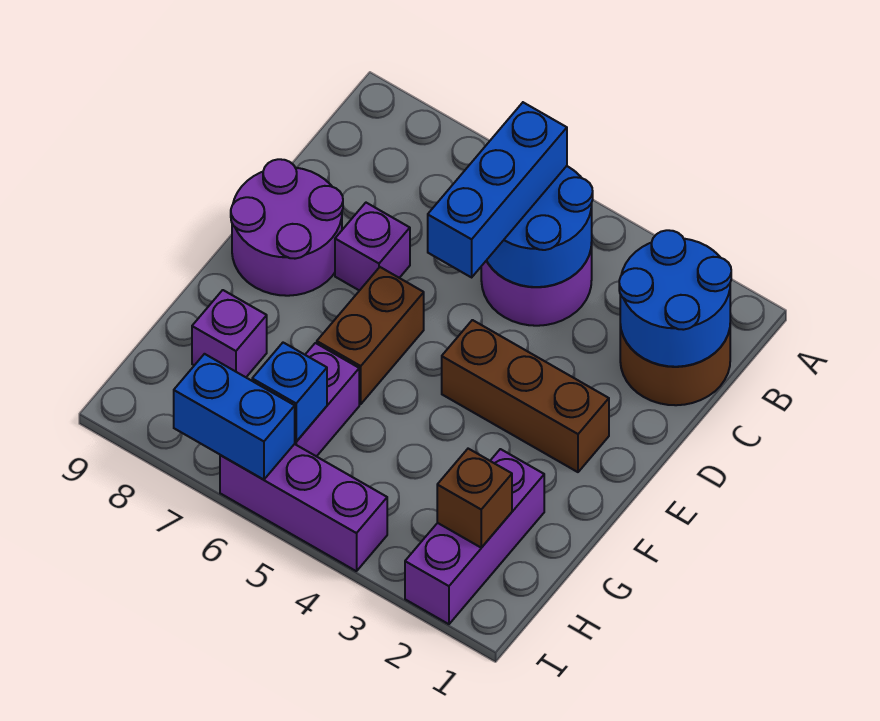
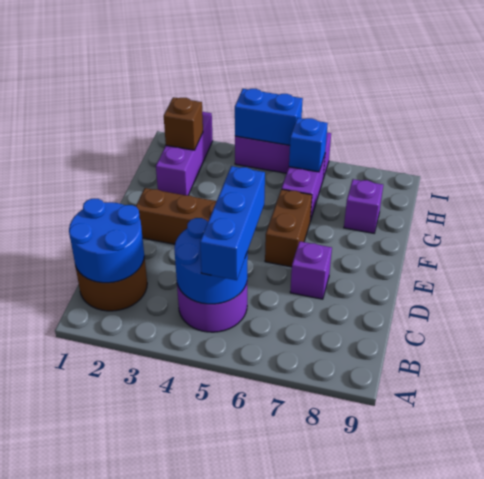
purple round brick D8:E9 level 1 -> none
blue brick I6:I7 level 2 -> blue brick I4:I5 level 2

